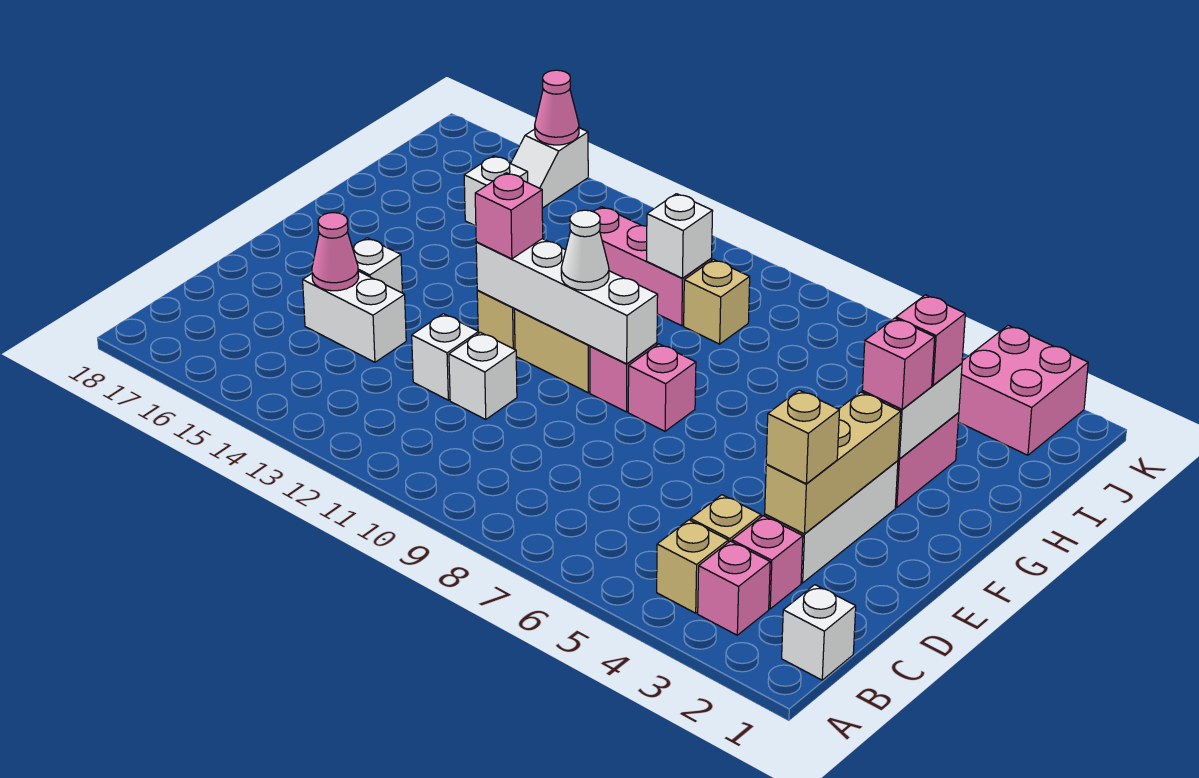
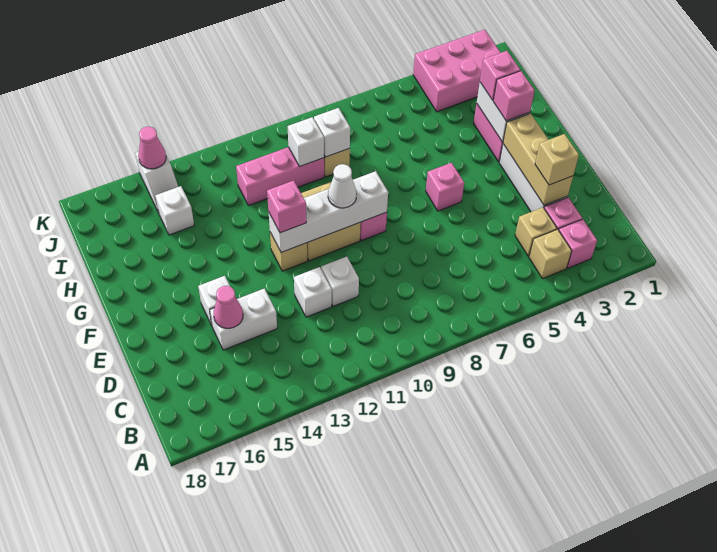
white brick B1 level 1 -> white brick I9 level 2
pink brick F8 level 1 -> pink brick F6 level 1
pink brick J2:K3 level 1 -> pink brick J2:K4 level 1

